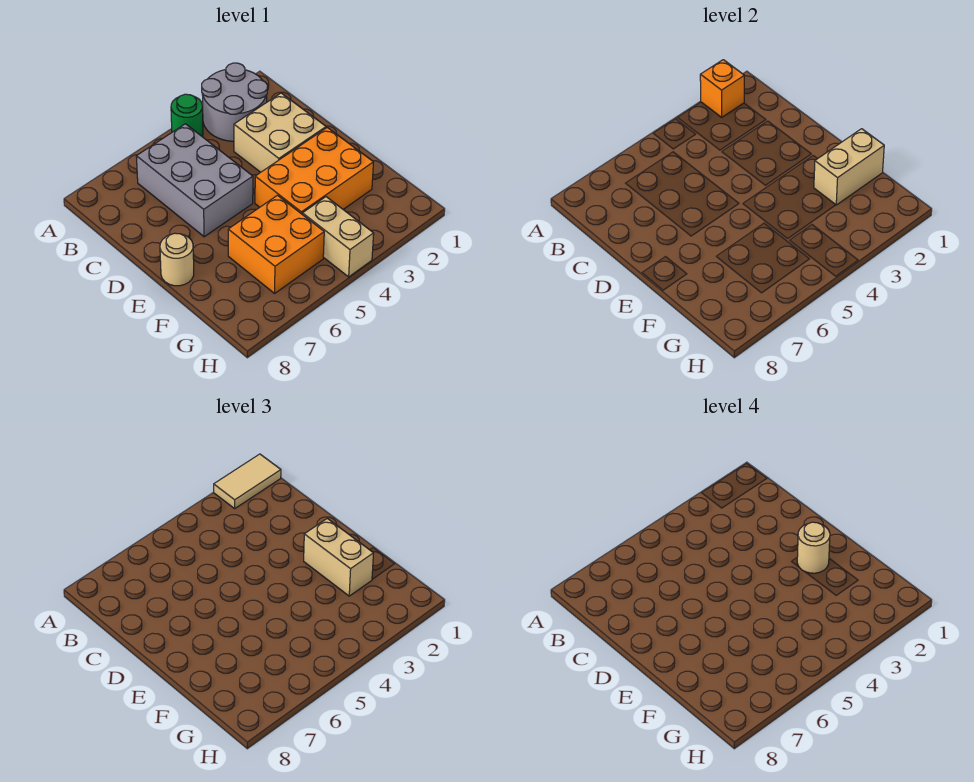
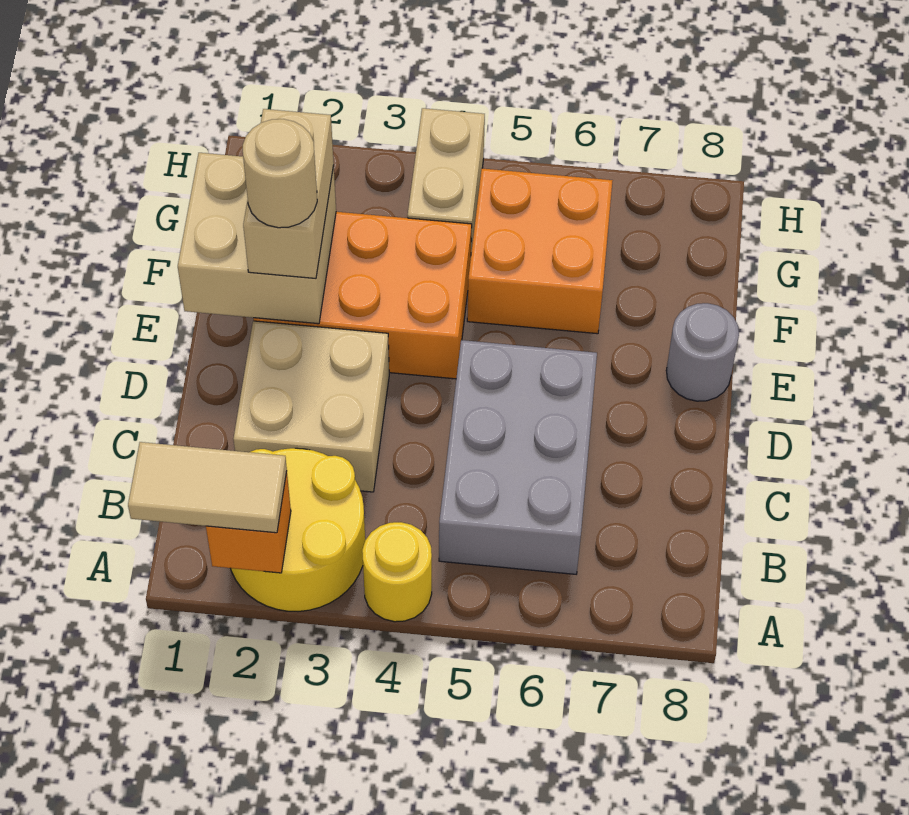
grey round brick A2:B3 level 1 -> yellow round brick A2:B3 level 1
green round brick A4 level 1 -> yellow round brick A4 level 1
tan round brick E8 level 1 -> grey round brick E8 level 1
tan brick F1:F2 level 2 -> tan brick E1:F2 level 2

